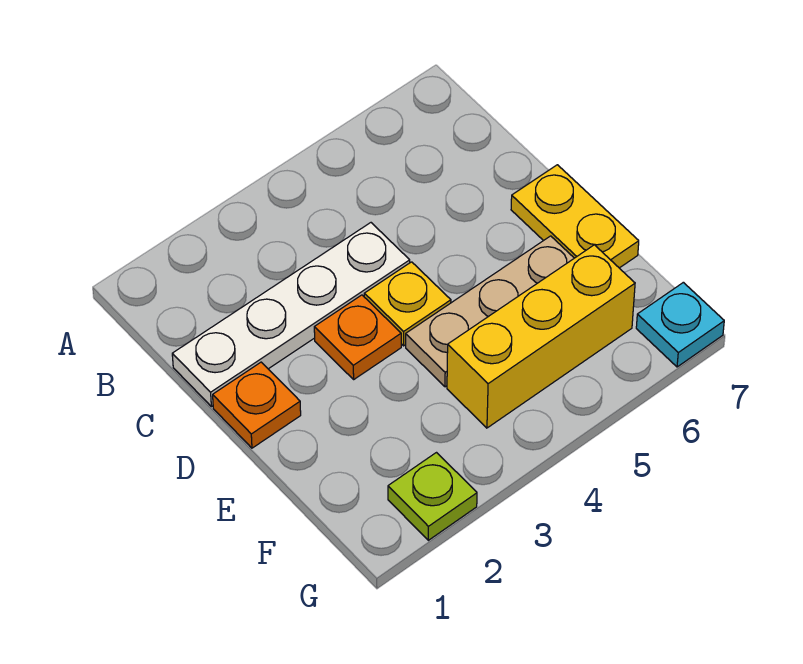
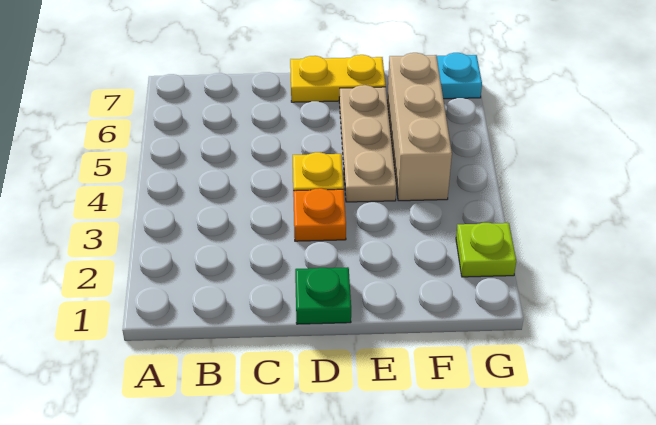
white plate C1:C4 level 1 -> none
orange plate D1 level 1 -> green plate D1 level 1
yellow brick F4:F6 level 1 -> tan brick F4:F6 level 1

